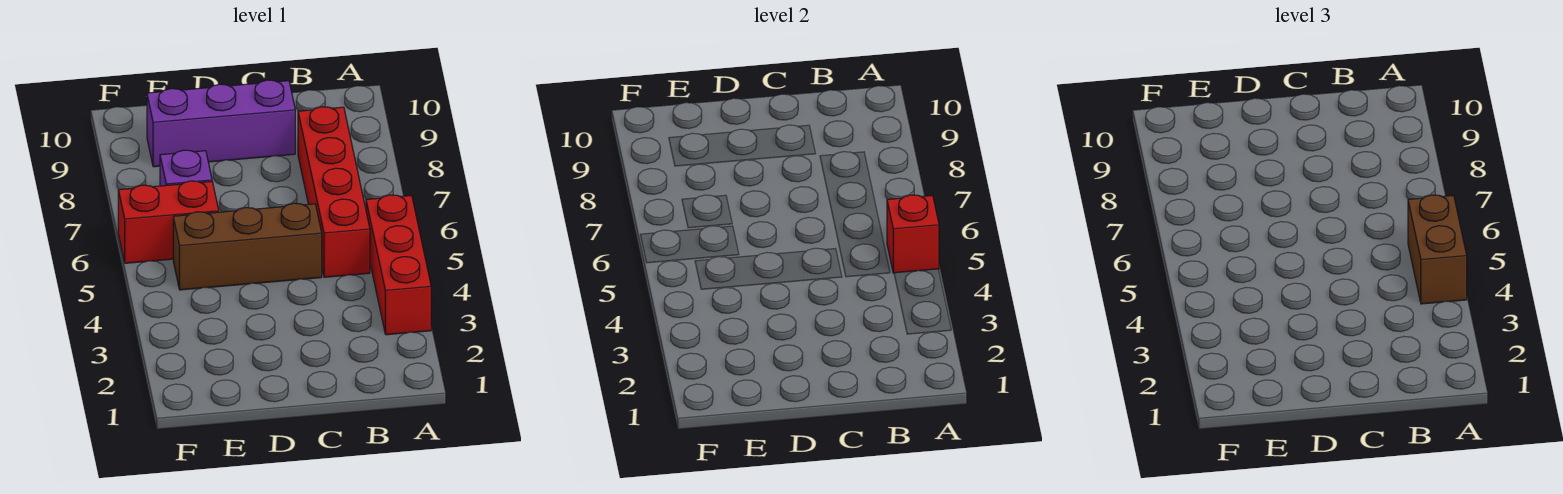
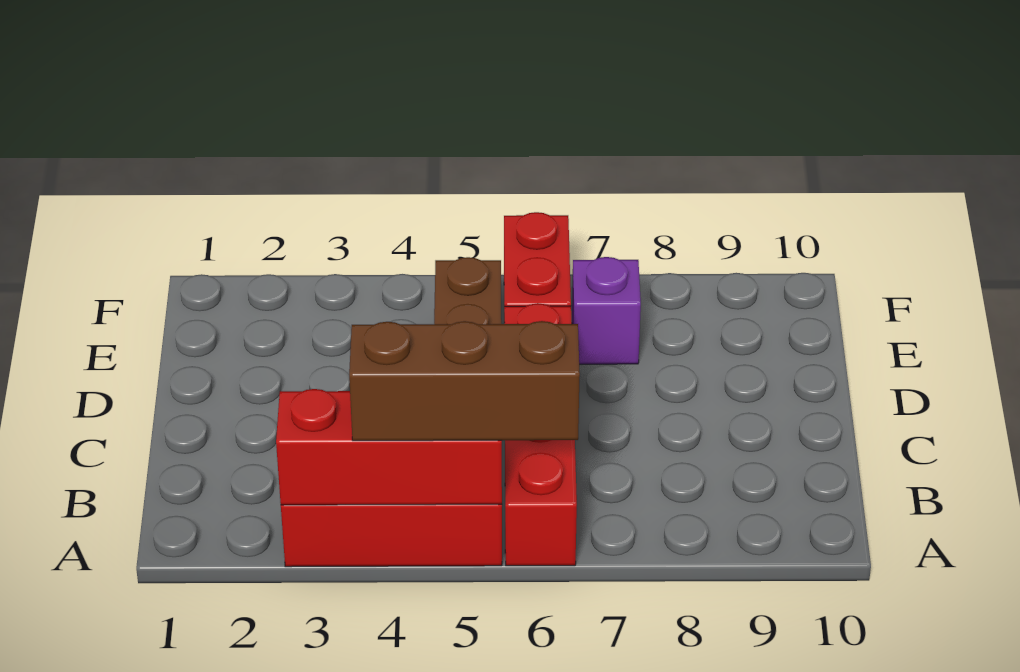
brown brick A4:A5 level 3 -> brown brick A4:A6 level 3
red brick A5 level 2 -> red brick A3:A5 level 2
red brick B5:B8 level 1 -> red brick A6:D6 level 1
purple brick C9:E9 level 1 -> none

